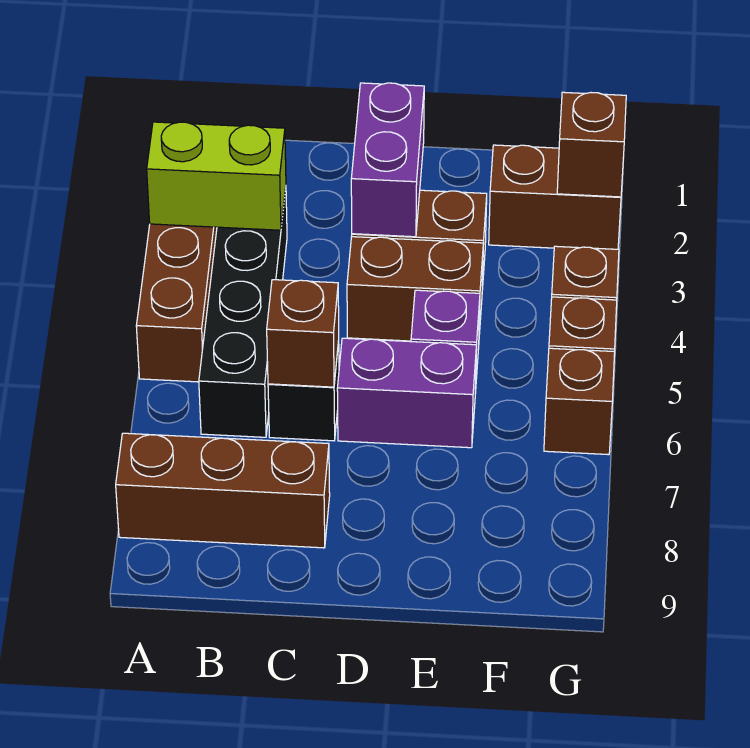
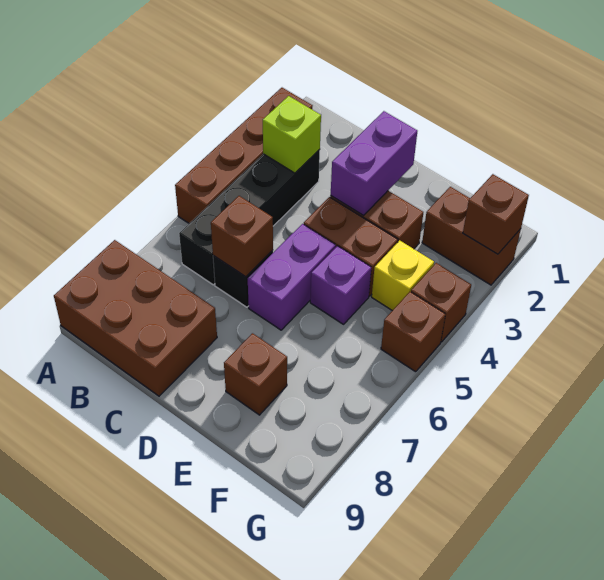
lime brick A3:B3 level 2 -> lime brick B3 level 2
brown brick A8:C8 level 1 -> brown brick A8:C9 level 1
purple brick D6:E6 level 1 -> purple brick D5:D6 level 1
none -> yellow brick F4 level 1
brown brick G6 level 1 -> brown brick E8 level 1

